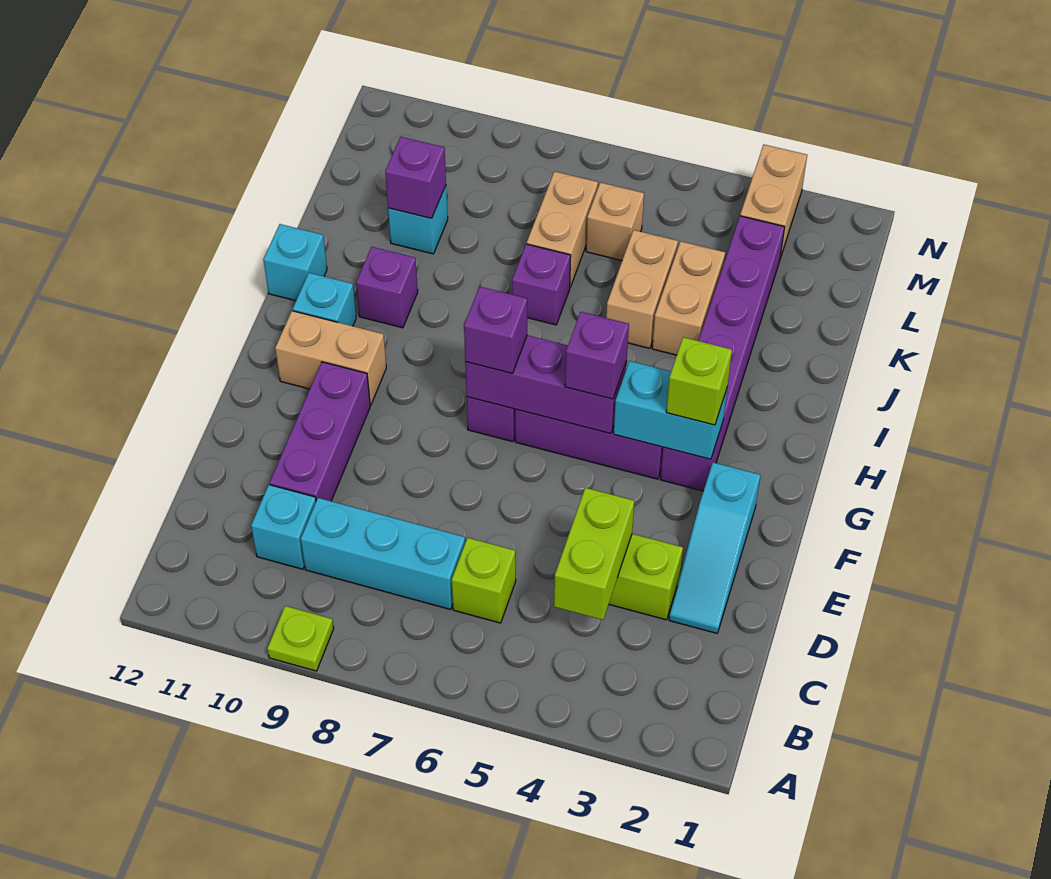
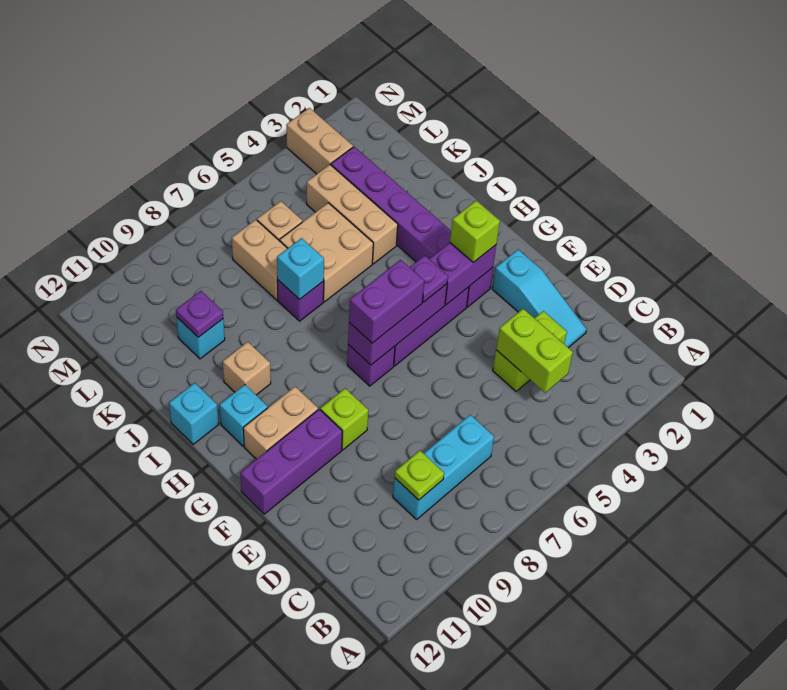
lime plate A9 level 1 -> lime plate C9 level 2
lime brick C6 level 1 -> lime brick F9 level 1
cyan brick C10 level 1 -> cyan brick J7 level 2
purple brick D10:F10 level 1 -> purple brick F10:F12 level 1
cyan brick G3:G4 level 2 -> purple brick G3:G4 level 2
purple brick G5 level 3 -> purple plate G5 level 3
purple brick G7 level 3 -> purple brick G6:G7 level 3
purple brick I10 level 1 -> tan brick I10 level 1
tan brick J4:K4 level 1 -> tan brick J4:L4 level 1
tan brick J5:K5 level 1 -> tan brick J5:K6 level 1
purple brick K10 level 2 -> purple plate K10 level 2

